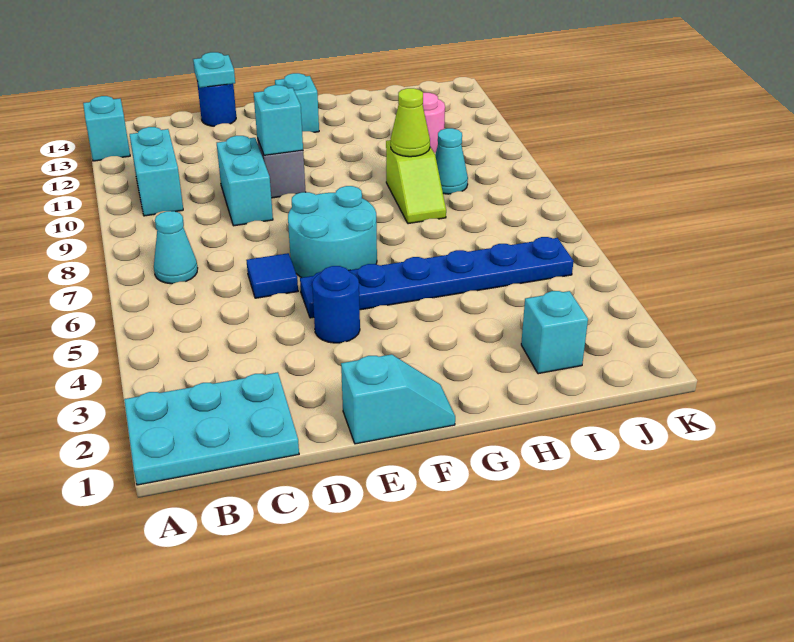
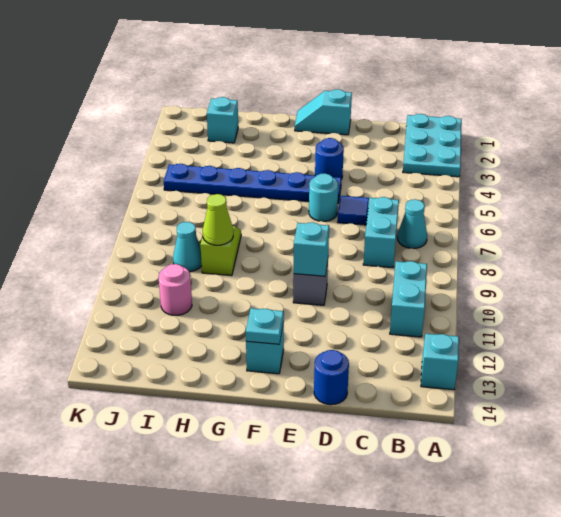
cyan plate A1:C2 level 1 -> cyan plate A1:B3 level 1
cyan brick D9:D10 level 1 -> cyan brick C7:C8 level 1
cyan plate D14 level 2 -> cyan plate F13 level 2
cyan round brick E6:F7 level 1 -> cyan round brick E6 level 1

